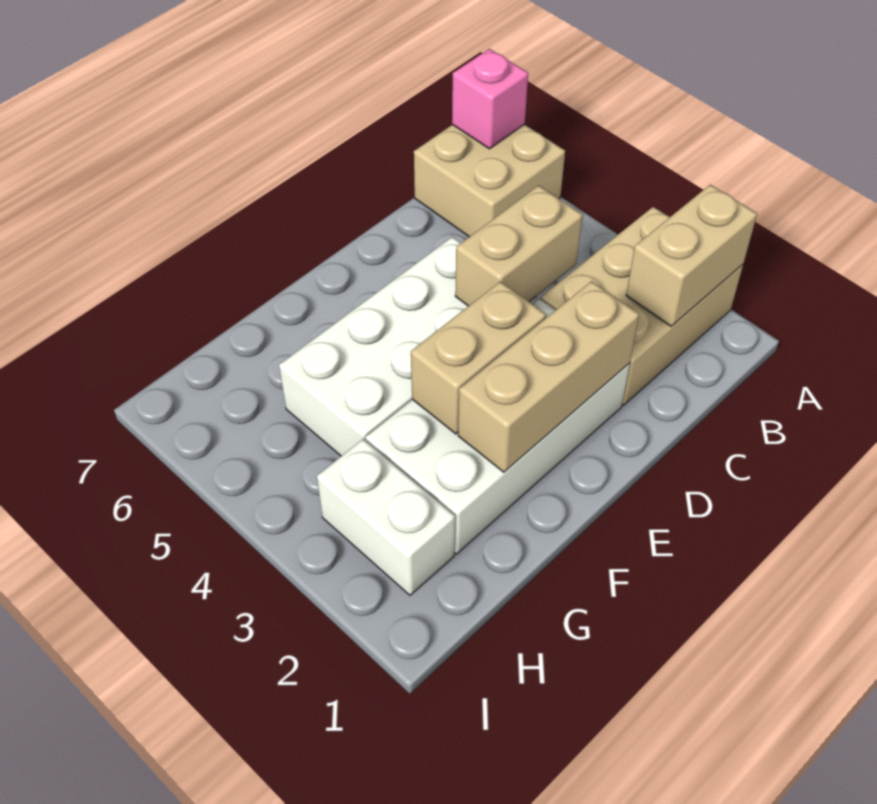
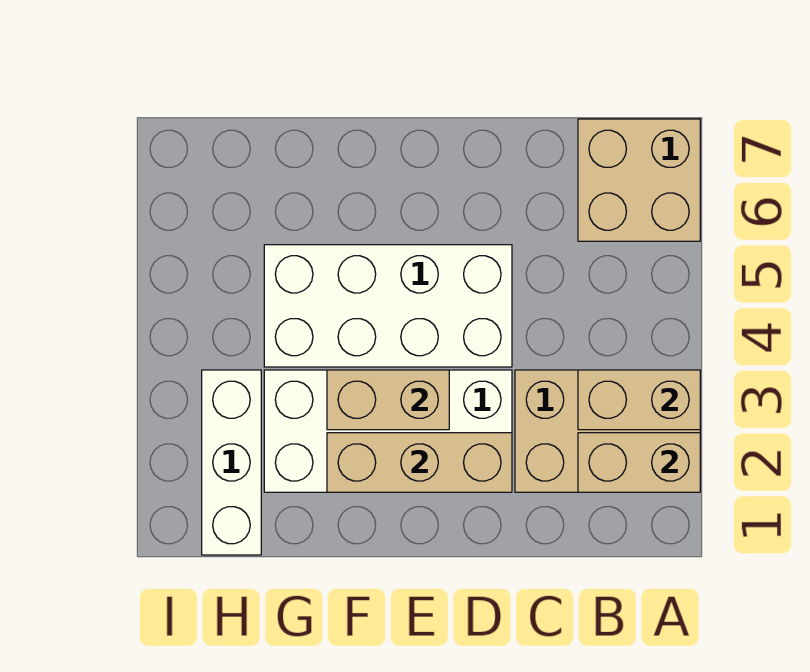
pink brick A7 level 2 -> none
tan brick C4:D4 level 2 -> tan brick A3:B3 level 2
white brick H2:H3 level 1 -> white brick H1:H3 level 1

